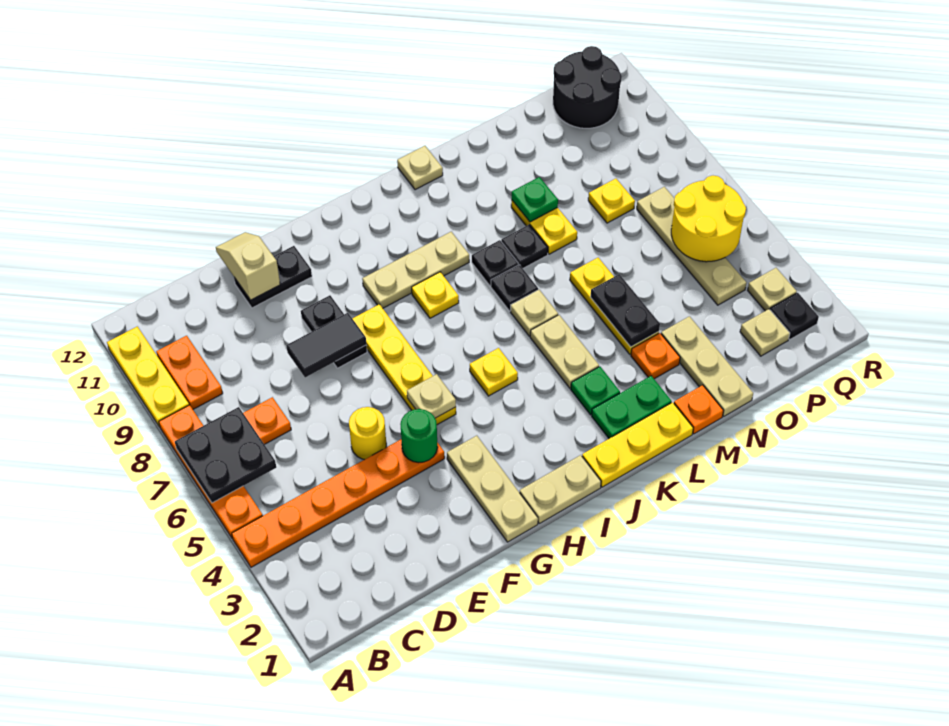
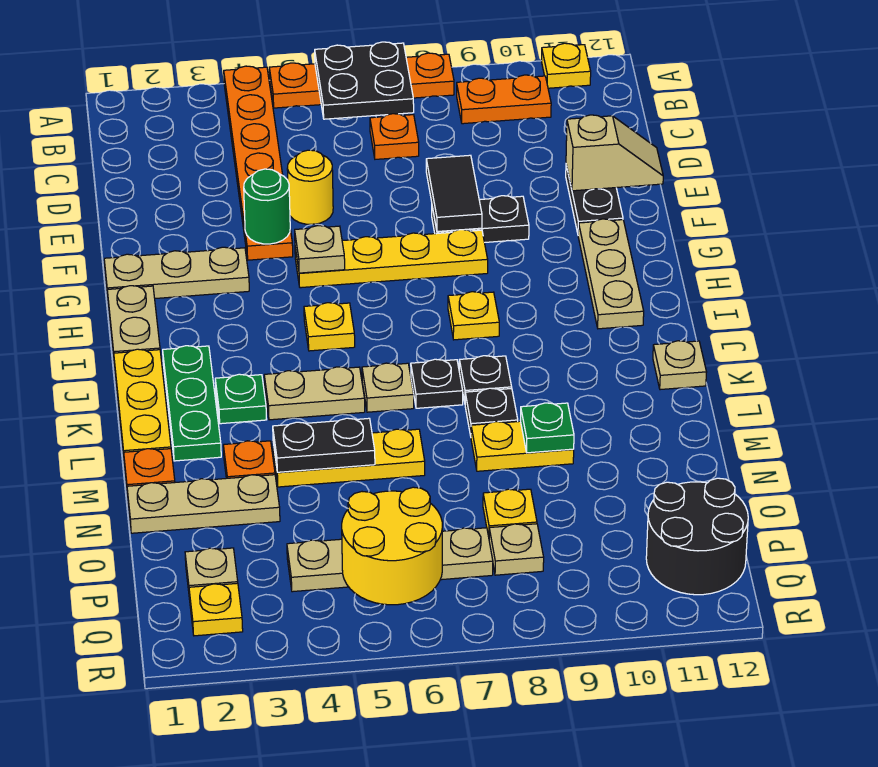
yellow plate A9:A11 level 1 -> yellow plate A11 level 1
tan plate H9:J9 level 1 -> tan plate G11:I11 level 1
green plate K2:L2 level 1 -> green plate J2:L2 level 1
black plate Q2 level 1 -> yellow plate Q2 level 1
tan plate Q3 level 1 -> tan plate P8 level 1

